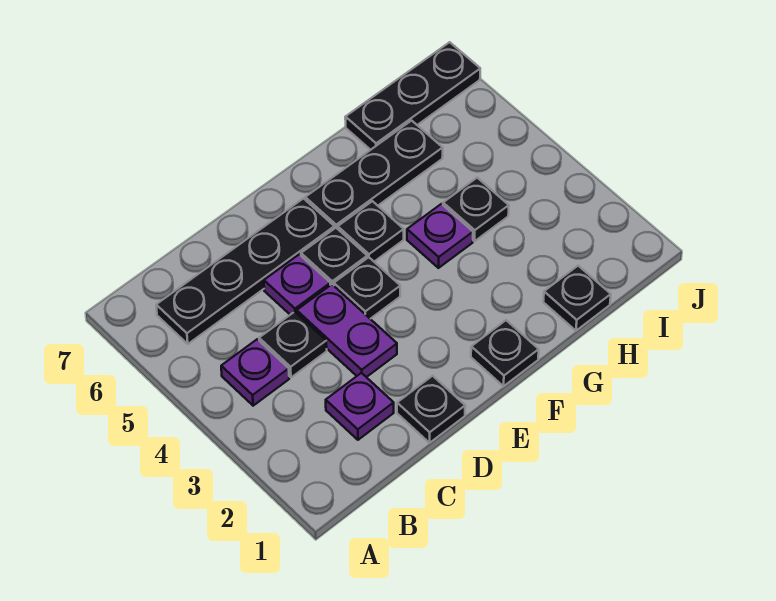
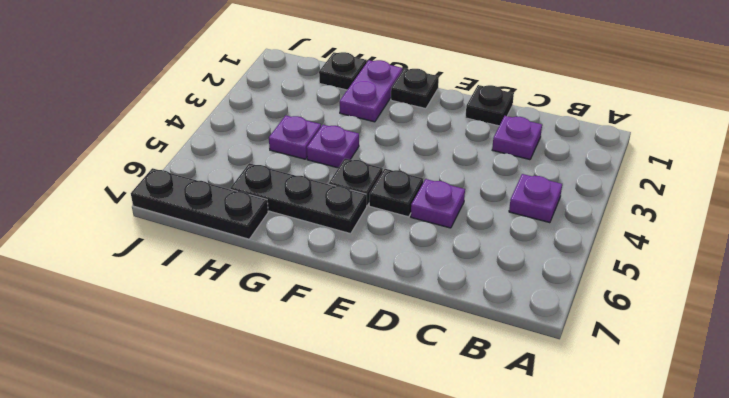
black plate B6:E6 level 1 -> none
black plate C4 level 1 -> none
purple plate D3:D4 level 1 -> purple plate G1:G2 level 1
black plate E4 level 1 -> none
black plate H4 level 1 -> purple plate H4 level 1

